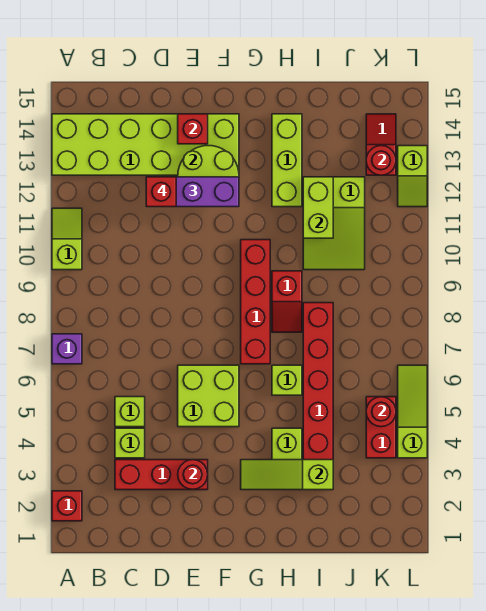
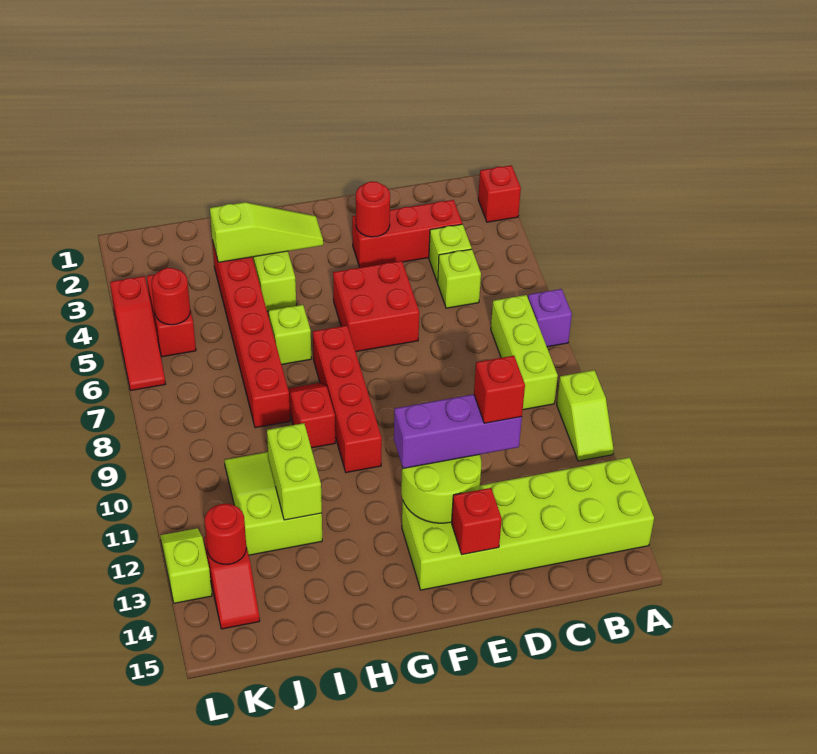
lime brick E5:F6 level 1 -> red brick E5:F6 level 1
lime brick H12:H14 level 1 -> lime brick B7:B9 level 1
lime slope L4:L6 level 1 top 4 -> red slope L4:L6 level 1 top 4

